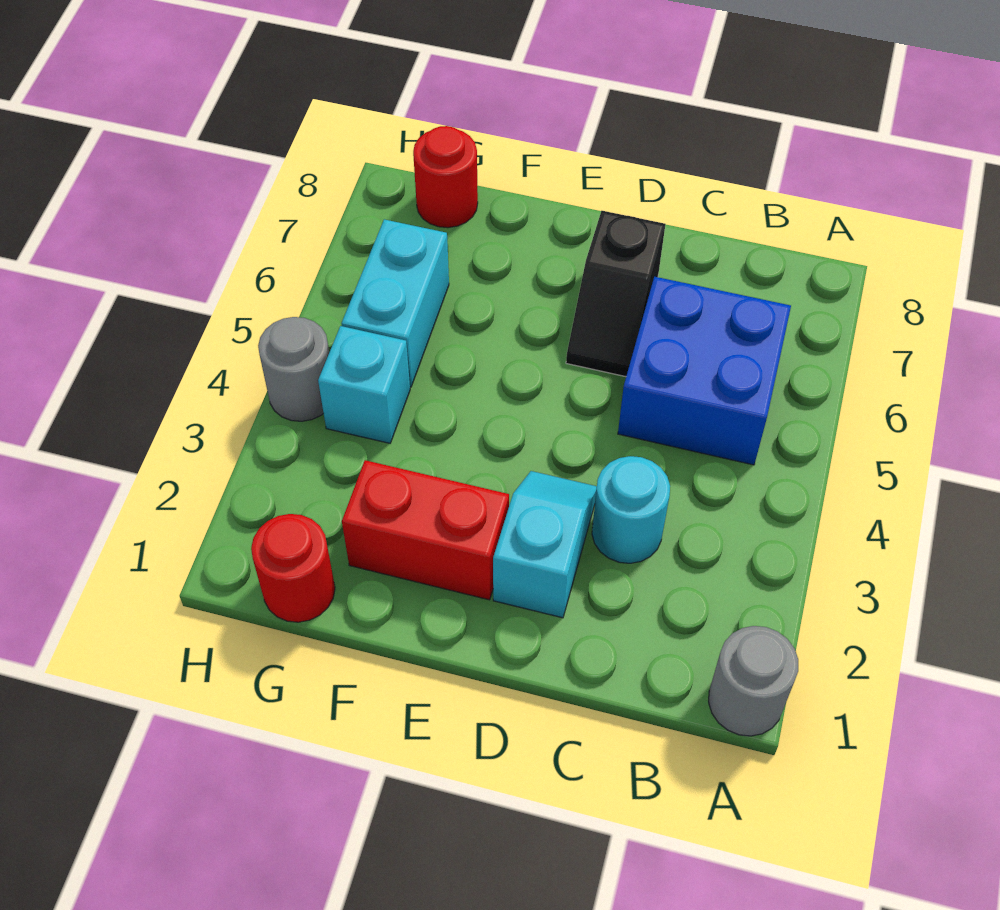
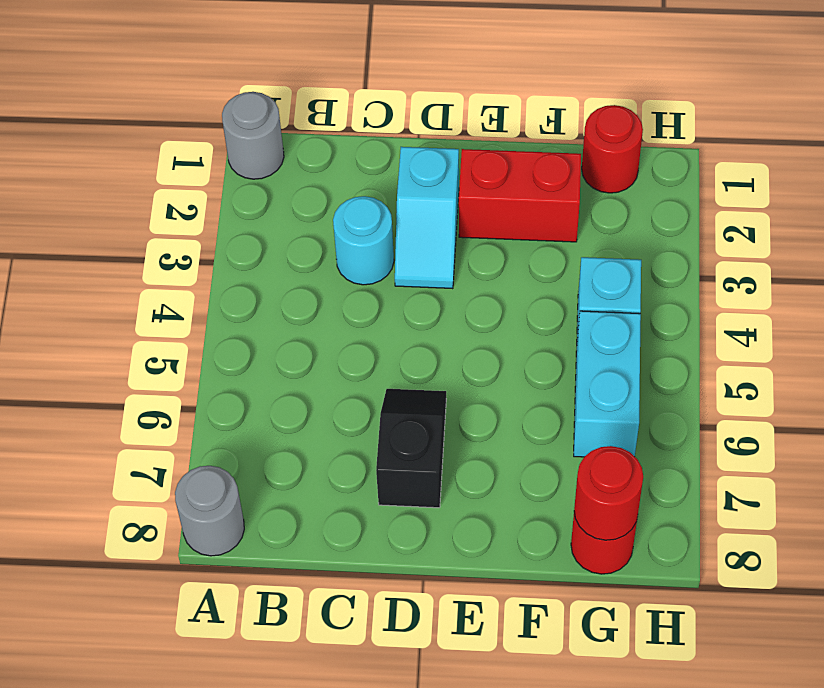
blue brick B5:C6 level 1 -> none
none -> red round brick G8 level 2
grey round brick H4 level 1 -> grey round brick A8 level 1

